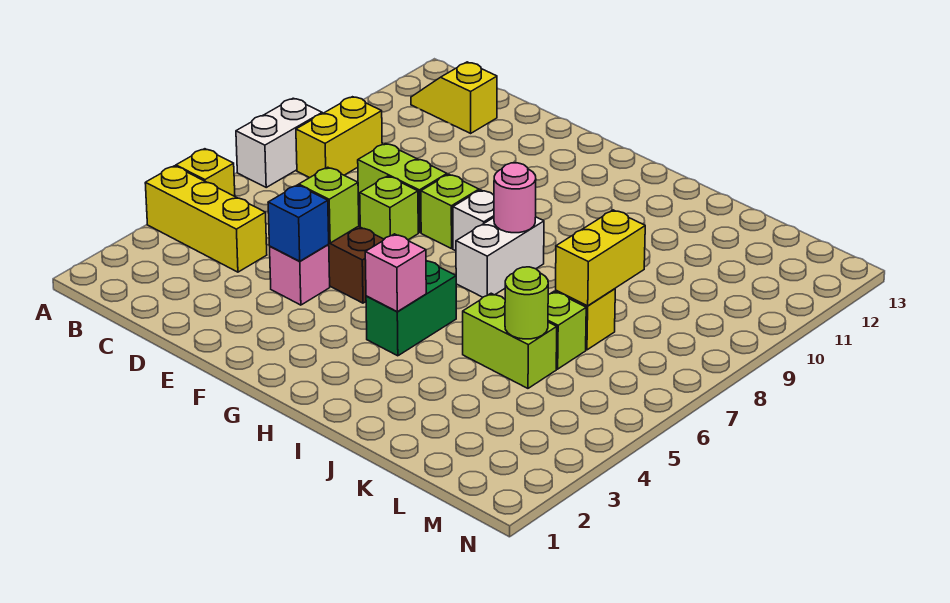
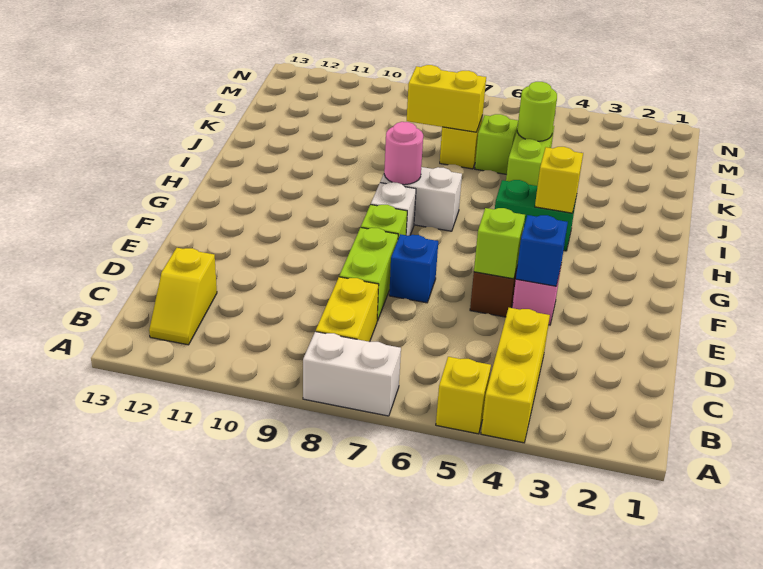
yellow brick B8:B9 level 1 -> yellow brick B8:C8 level 1
lime brick E7 level 1 -> blue brick E7 level 1
pink brick H4 level 2 -> yellow brick H4 level 2

